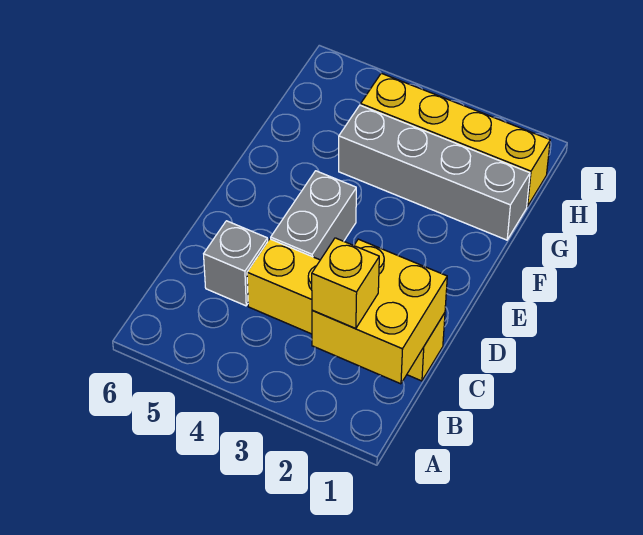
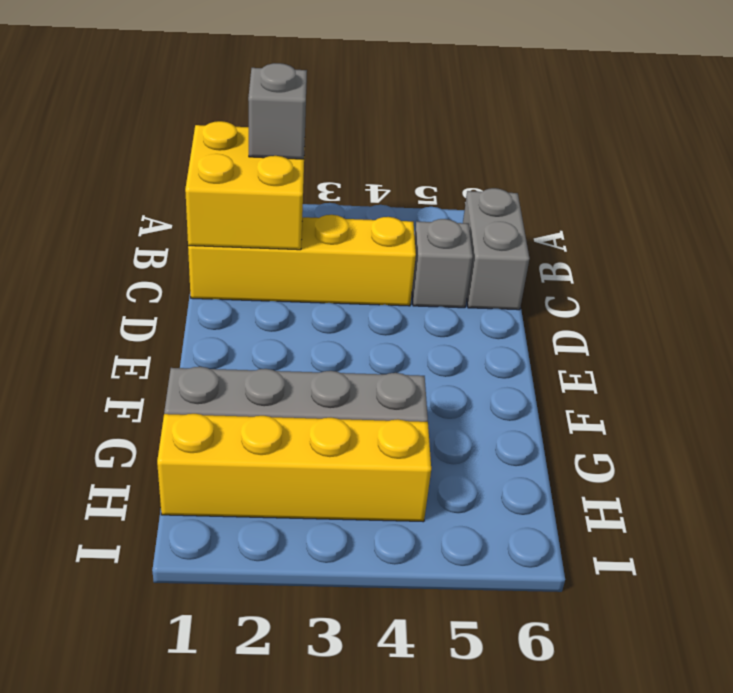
yellow brick B2 level 3 -> grey brick B2 level 3
grey brick D4:E4 level 1 -> grey brick B6:C6 level 1

